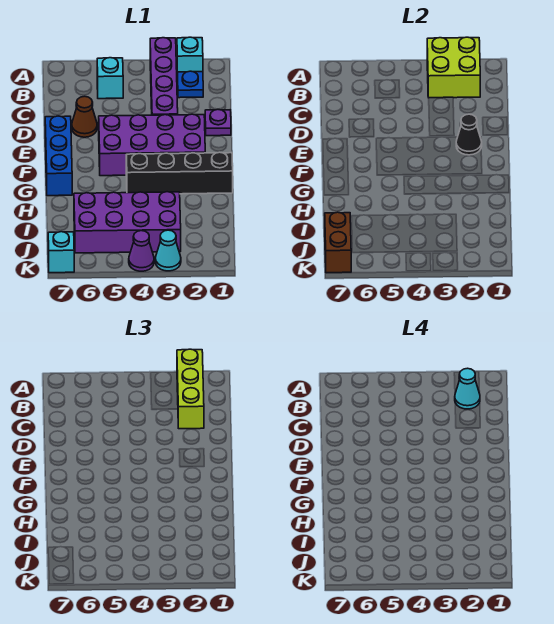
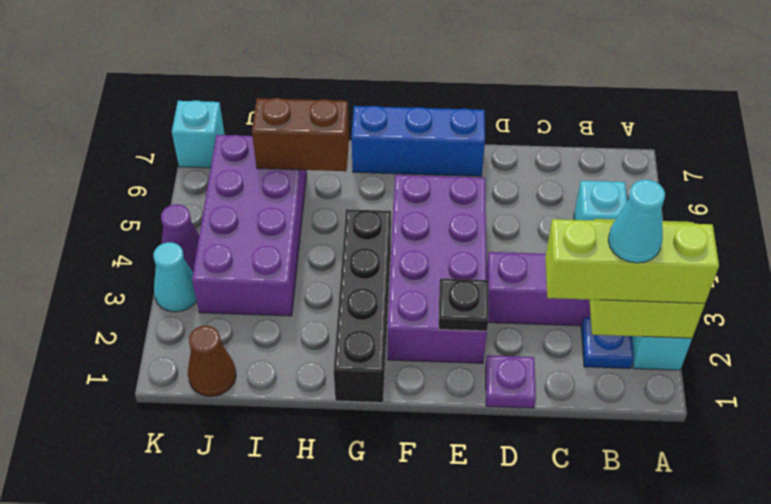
brown cone D6 level 1 -> brown cone J1 level 1
black cone E2 level 2 -> black plate E2 level 2
brown brick J7:K7 level 2 -> brown brick H6:I6 level 2

